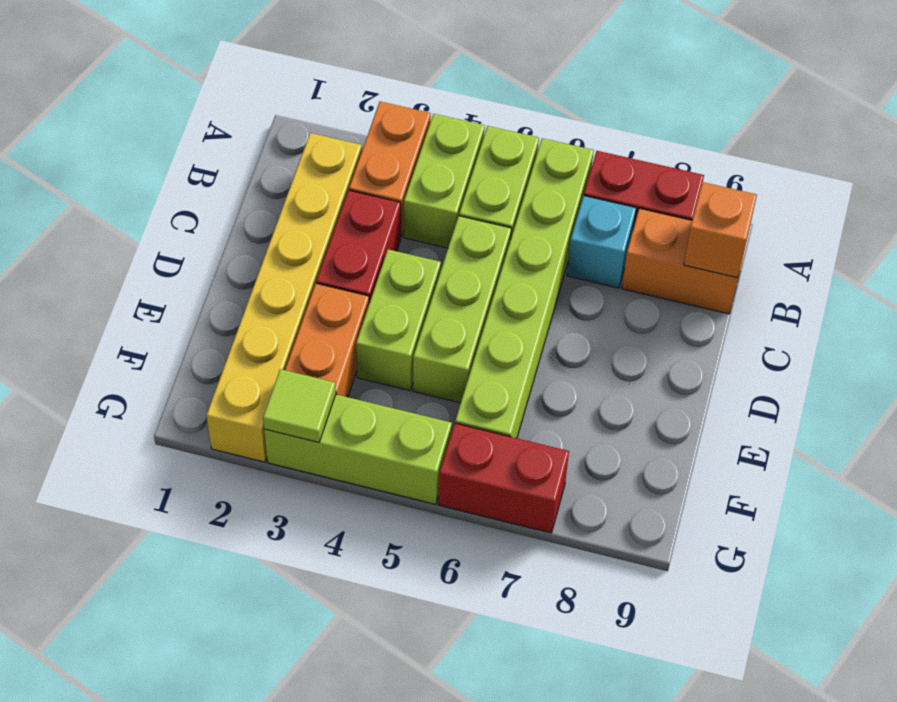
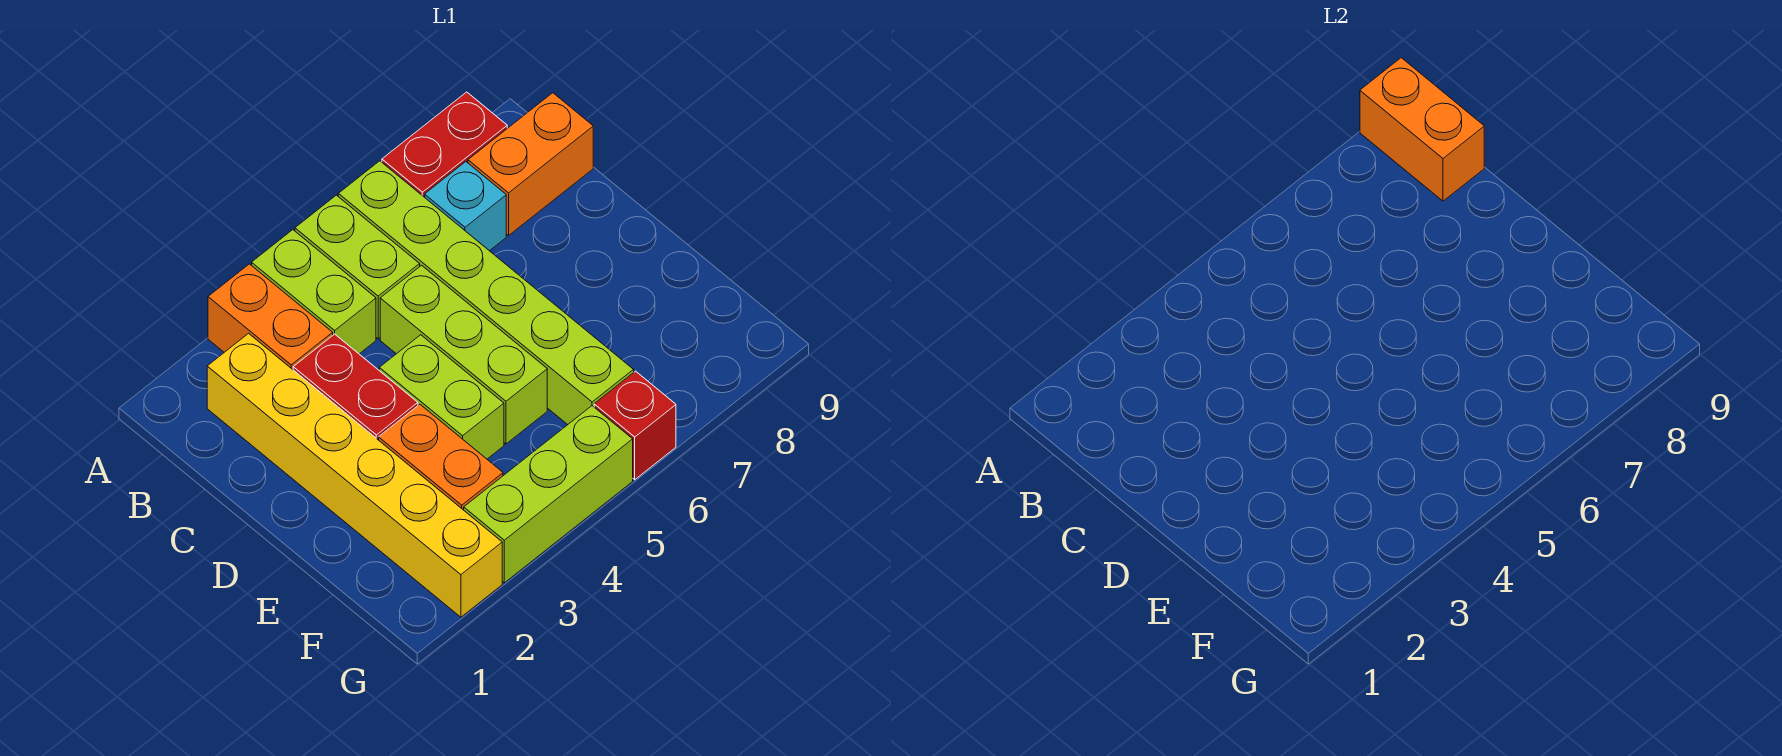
orange brick B9 level 2 -> orange brick A9:B9 level 2
lime tile G3 level 2 -> none
red brick G6:G7 level 1 -> red brick G6 level 1

